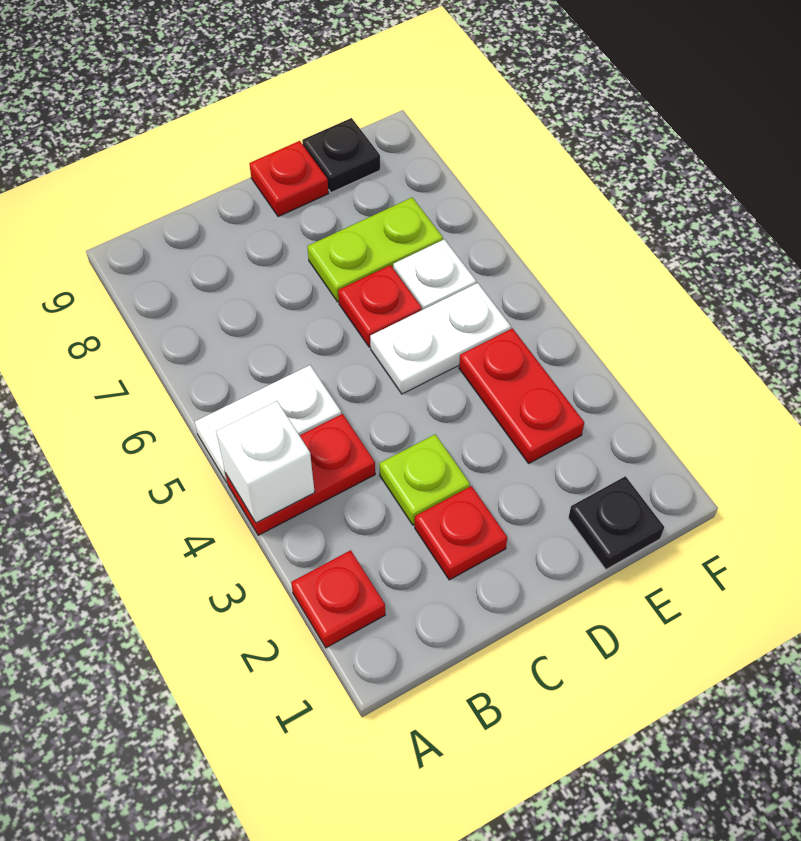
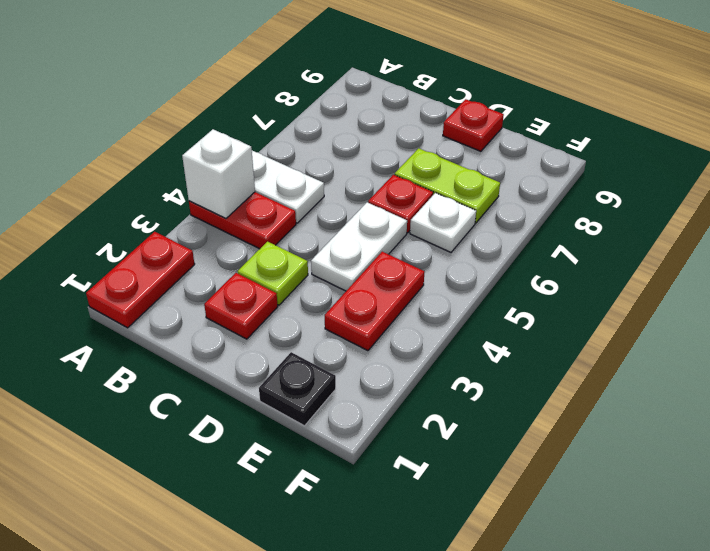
red plate A2 level 1 -> red plate A1:A2 level 1
white plate D5:E5 level 1 -> white plate D4:D5 level 1
black plate E9 level 1 -> none

